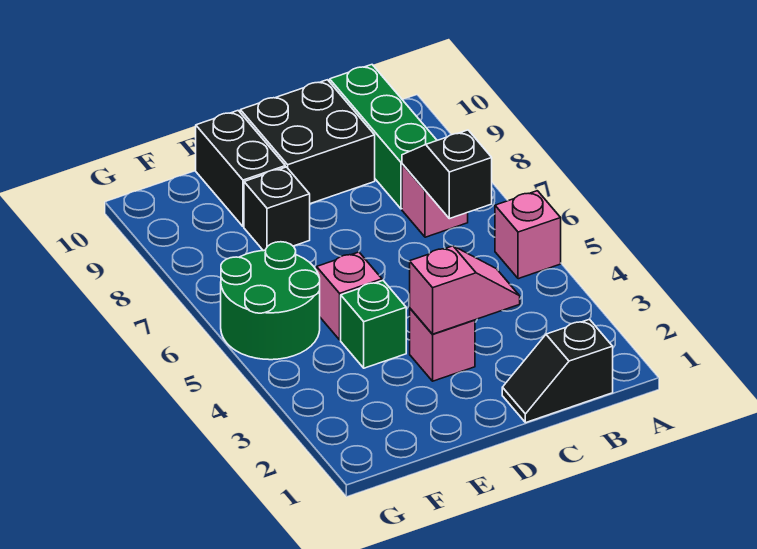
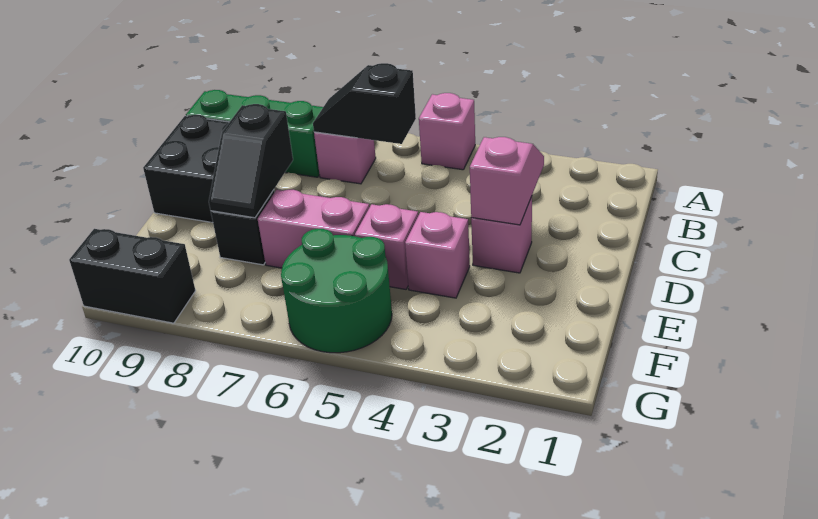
black slope B1:C1 level 1 top B -> black slope D8:E8 level 2 top D
green brick E4 level 1 -> pink brick E4 level 1
none -> pink brick E6:E7 level 1
black brick E9:E10 level 1 -> black brick G9:G10 level 1

